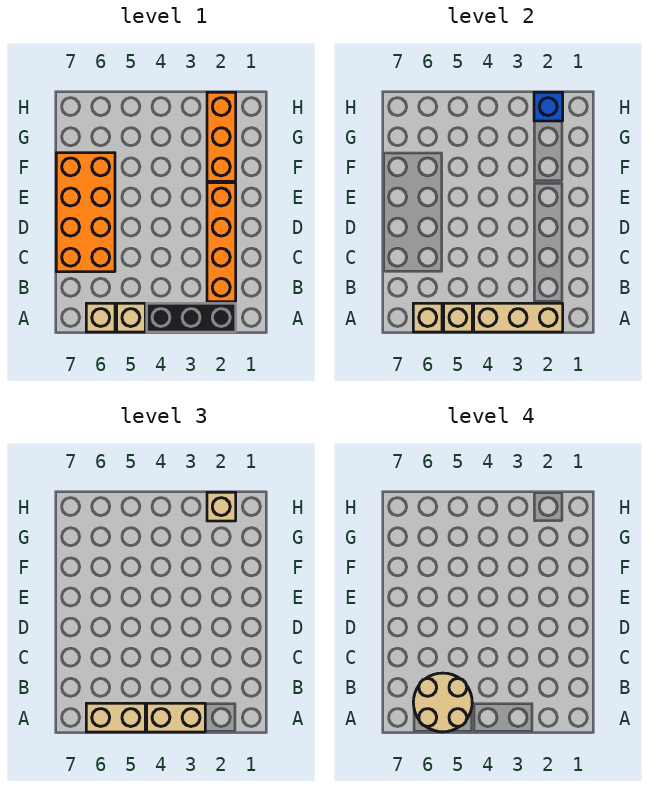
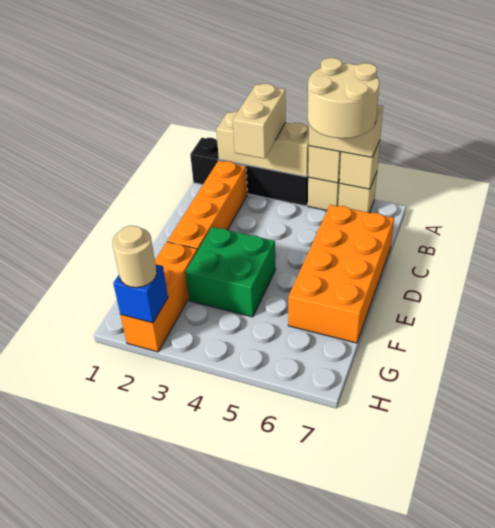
black brick A2:A4 level 1 -> black brick A1:A4 level 1
tan brick A3:A4 level 3 -> tan brick A3:B3 level 3
none -> green brick E3:F4 level 1
tan brick H2 level 3 -> tan round brick H2 level 3

